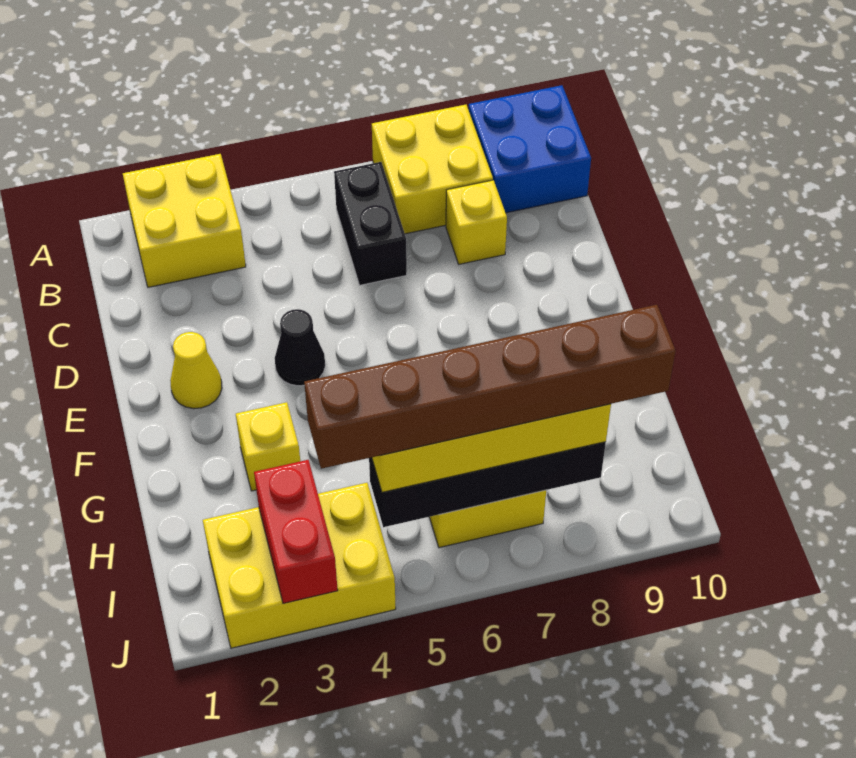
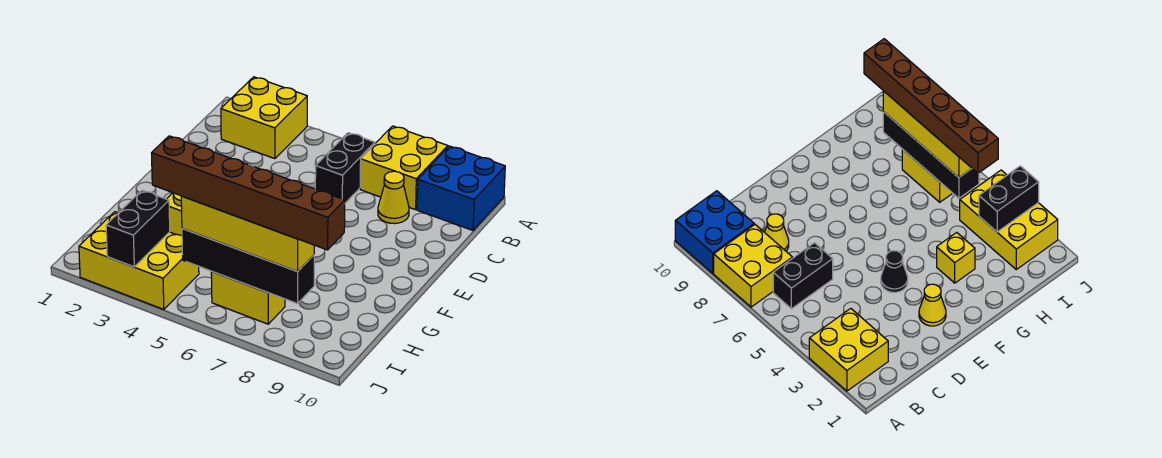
yellow brick C8 level 1 -> yellow cone C8 level 1
red brick I3:J3 level 2 -> black brick I3:J3 level 2

